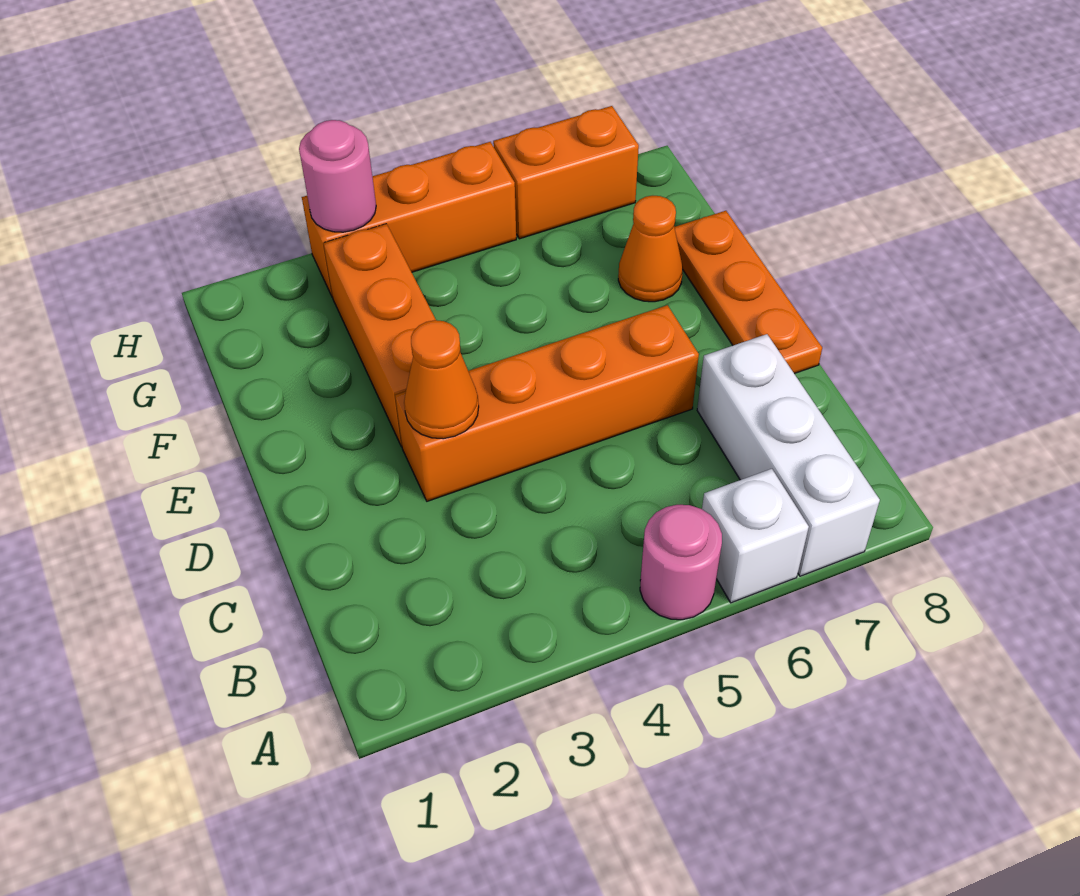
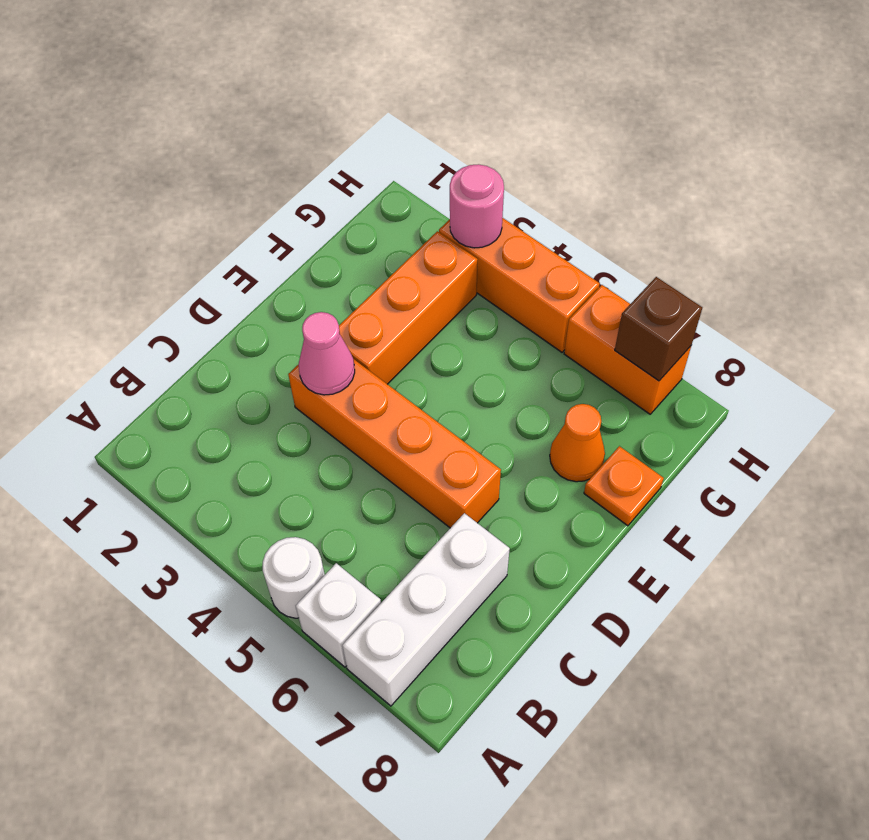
pink round brick A5 level 1 -> white round brick A5 level 1
orange cone D3 level 2 -> pink cone D3 level 2
orange plate D8:F8 level 1 -> orange plate F8 level 1
none -> brown brick H7 level 2

